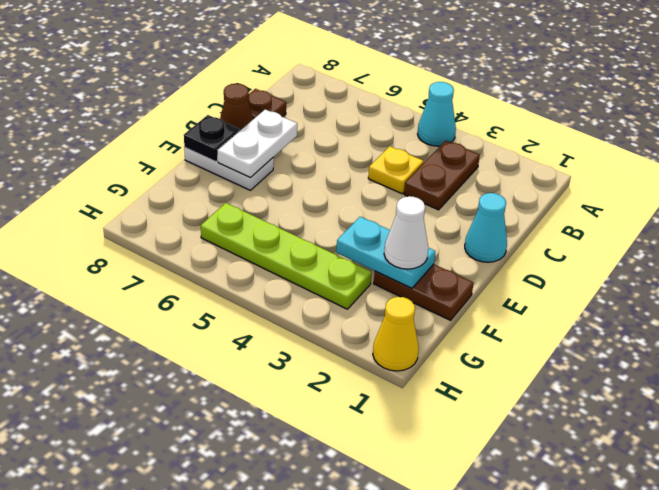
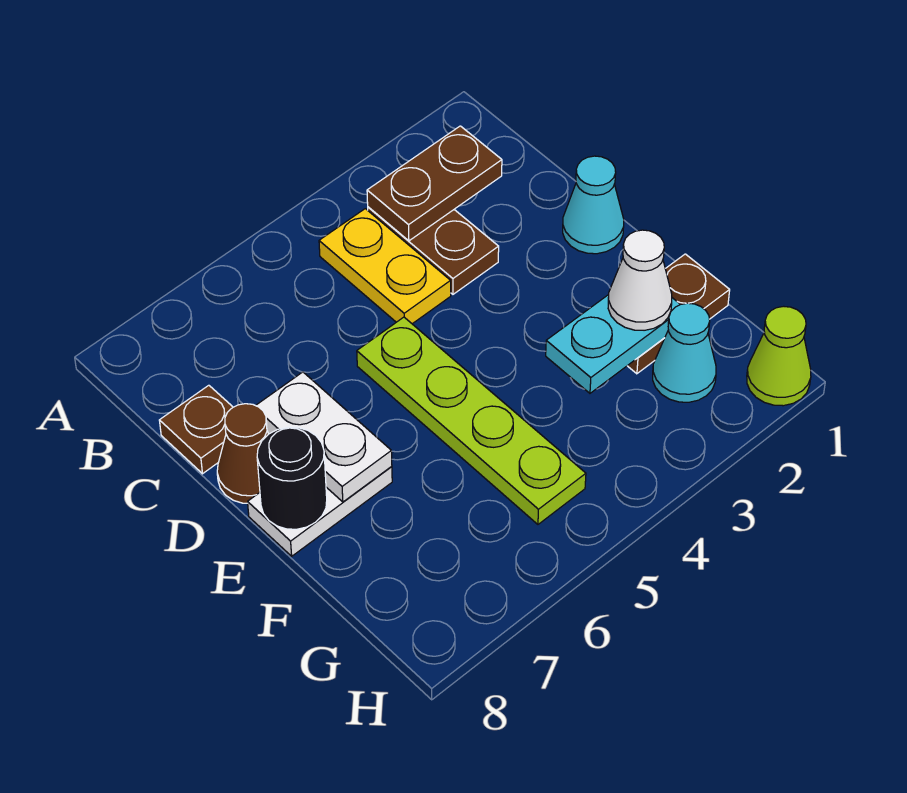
cyan cone A4 level 1 -> cyan cone G2 level 1
none -> brown plate B2:B3 level 2
yellow plate C4 level 1 -> yellow plate B4:C4 level 1
black plate E8 level 2 -> black round brick E8 level 2
lime plate G3:G6 level 1 -> lime plate D5:G5 level 1
yellow cone H1 level 1 -> lime cone H1 level 1

